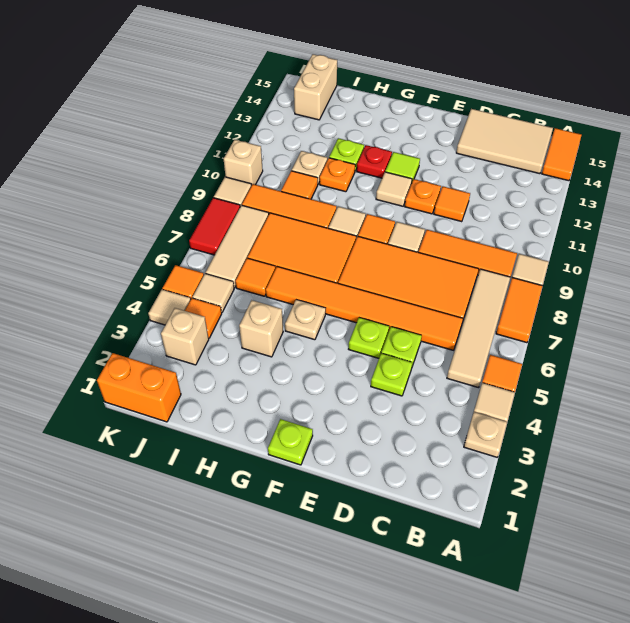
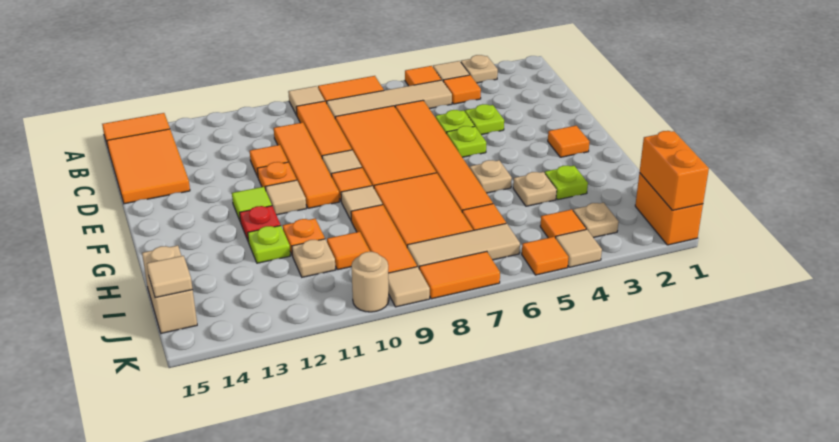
none -> orange tile B4 level 1
tan tile B14:D15 level 1 -> orange tile B14:D15 level 1
none -> orange tile C10:F10 level 1
lime plate F1 level 1 -> lime plate H3 level 1
none -> orange tile F2 level 1
tan brick H4 level 1 -> tan plate H4 level 1
none -> orange brick J1:K1 level 2
tan brick J3 level 1 -> tan plate J3 level 1
tan tile J5 level 1 -> tan tile J15 level 2
tan brick J14:J15 level 1 -> tan brick I15:J15 level 1
red tile K7:K8 level 1 -> orange tile K7:K8 level 1
tan brick K10 level 1 -> tan round brick K10 level 1

